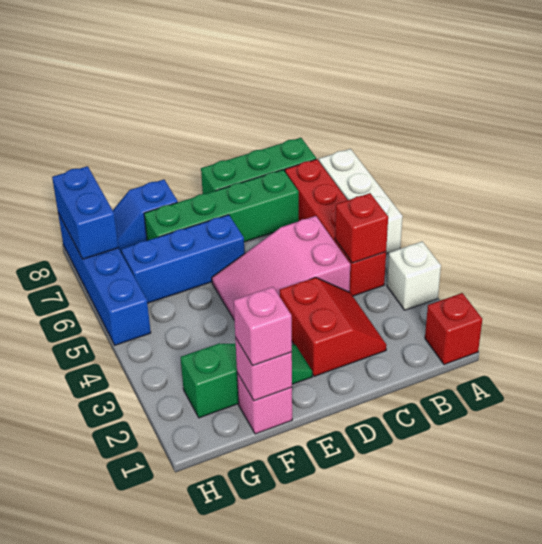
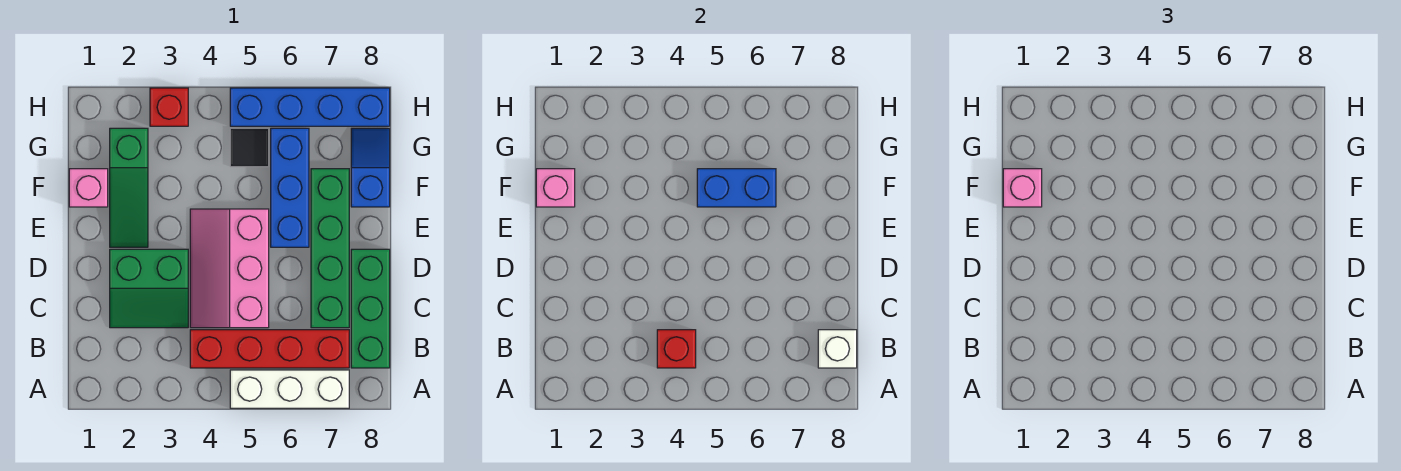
red brick A1 level 1 -> red brick H3 level 1
white brick A3 level 1 -> white brick B8 level 2
red slope C2:D3 level 1 top D -> green slope C2:D3 level 1 top D
pink slope C4:E5 level 1 top C -> pink slope C4:E5 level 1 top 5
none -> black tile G5 level 1
blue brick H7:H8 level 2 -> blue brick F5:F6 level 2

